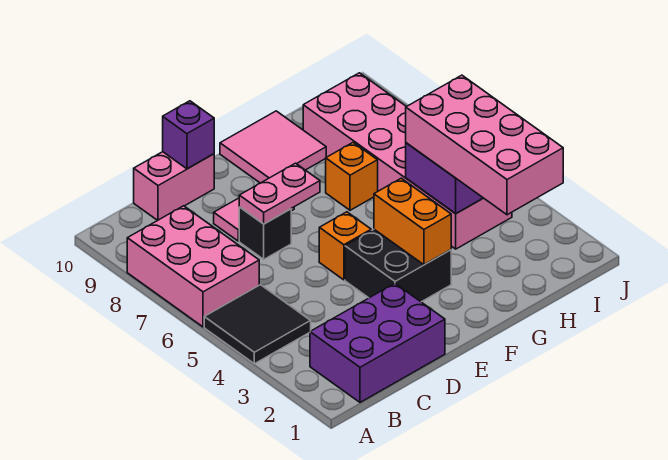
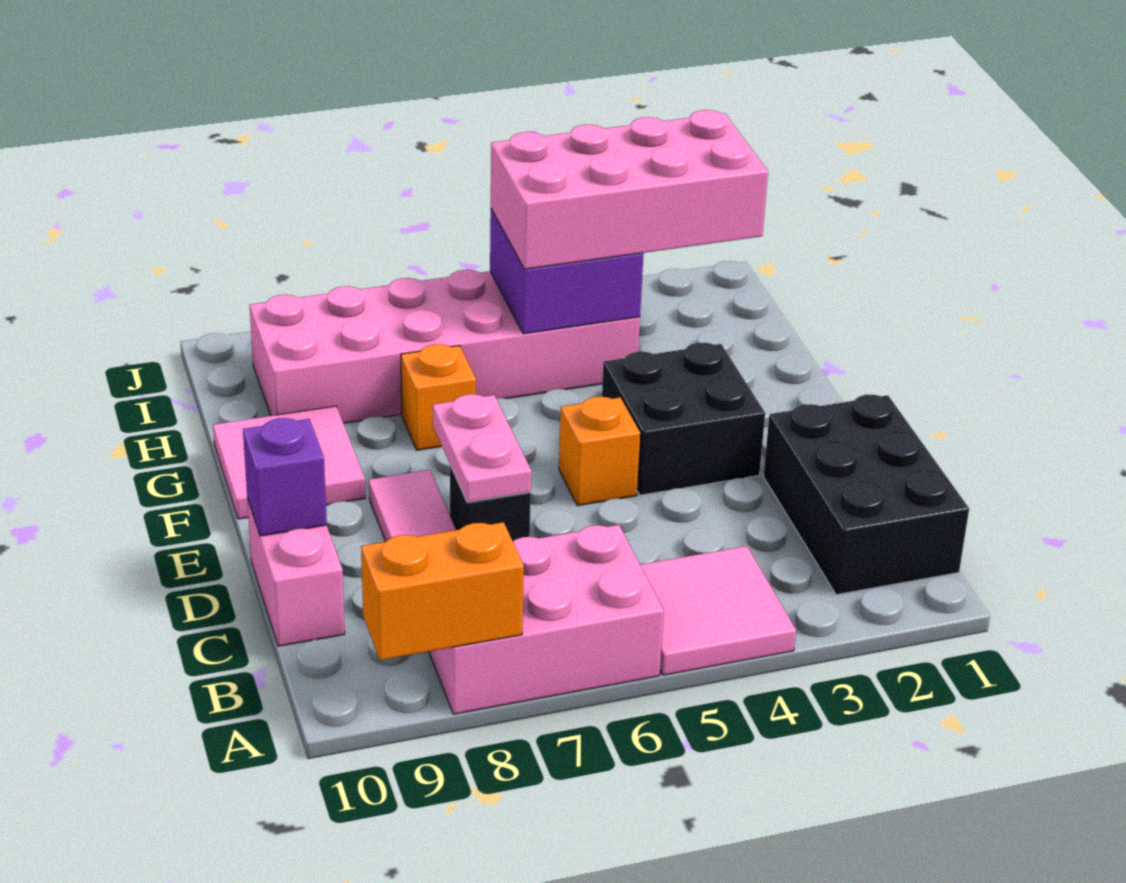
black tile A4:B5 level 1 -> pink tile A4:B5 level 1
purple brick B1:D2 level 1 -> black brick B1:D2 level 1
orange brick F3:F4 level 2 -> orange brick A8:A9 level 2

